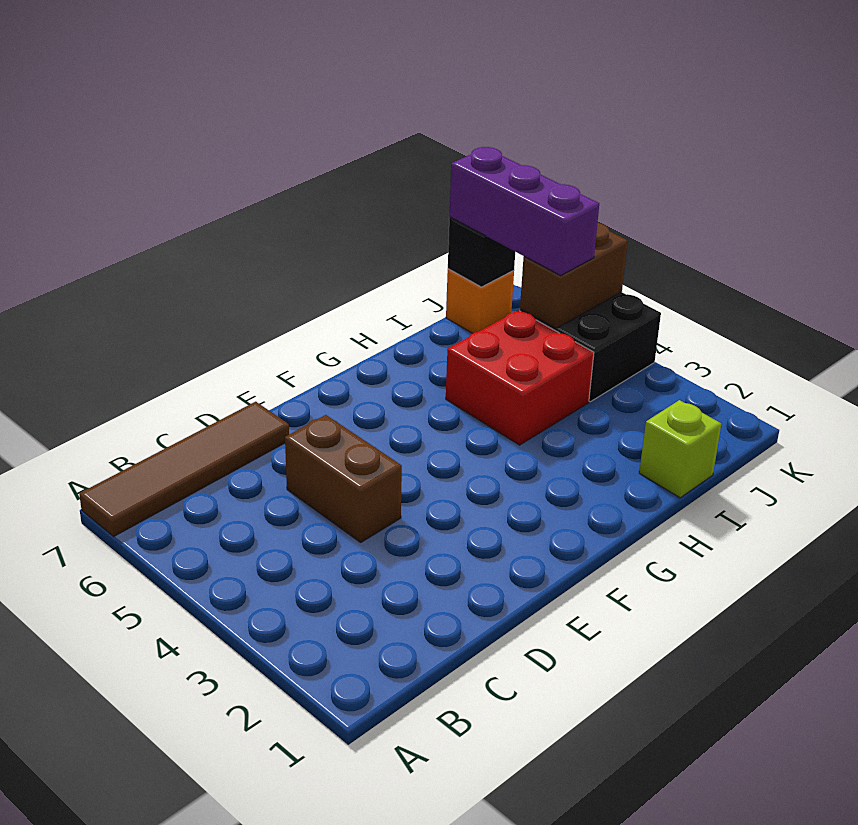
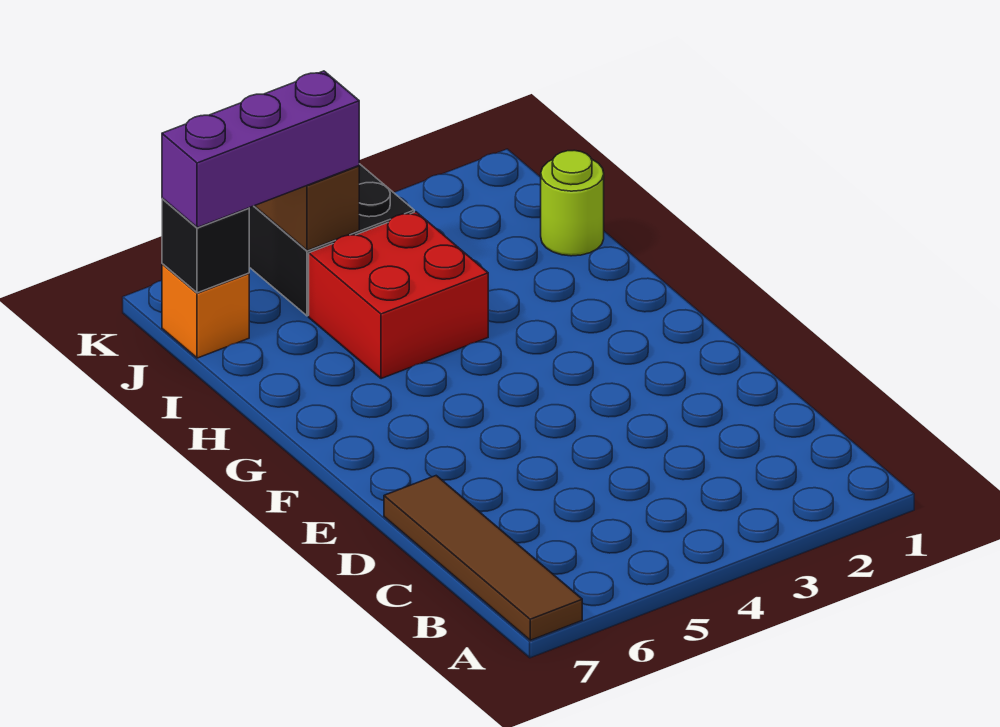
brown brick D4:D5 level 1 -> none
lime brick I1 level 1 -> lime round brick I1 level 1

